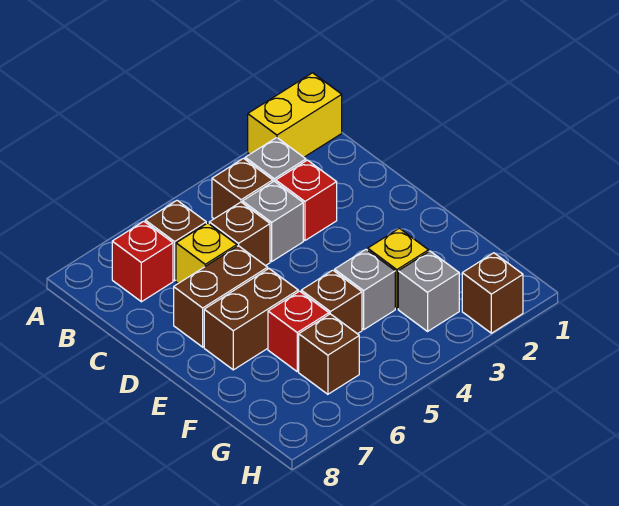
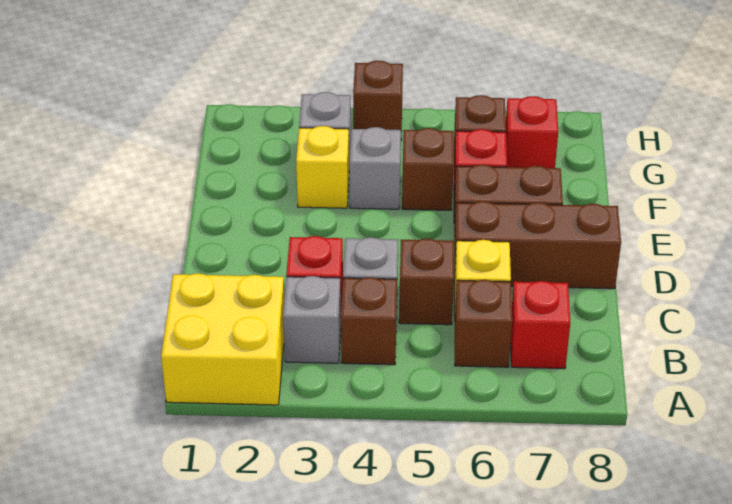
yellow brick A1:A2 level 1 -> yellow brick A1:B2 level 1
brown brick D6:D7 level 1 -> brown brick D6:D8 level 1
none -> red brick G7 level 1
brown brick H2 level 1 -> brown brick H4 level 1

